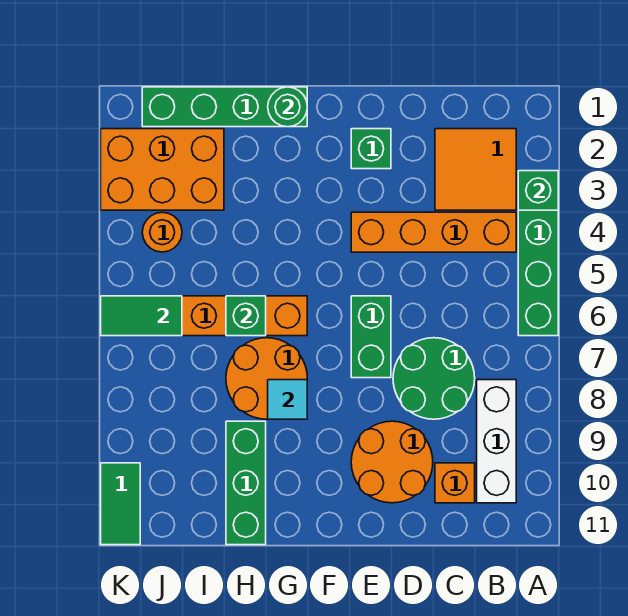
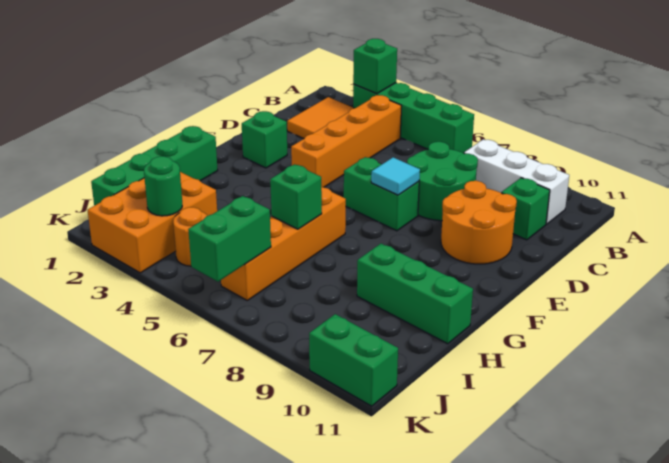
orange brick C10 level 1 -> green brick C10 level 1
green round brick G1 level 2 -> green round brick J3 level 2
orange round brick G7:H8 level 1 -> none
cyan tile G8 level 2 -> cyan tile E7 level 2
green tile J6:K6 level 2 -> green brick J6:K6 level 2
green tile K10:K11 level 1 -> green brick K10:K11 level 1

